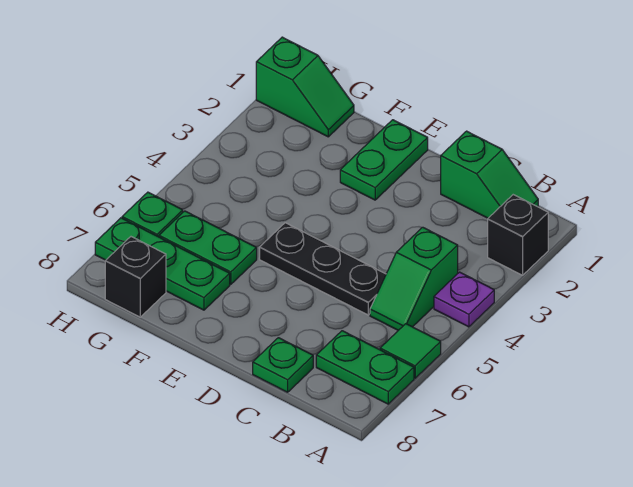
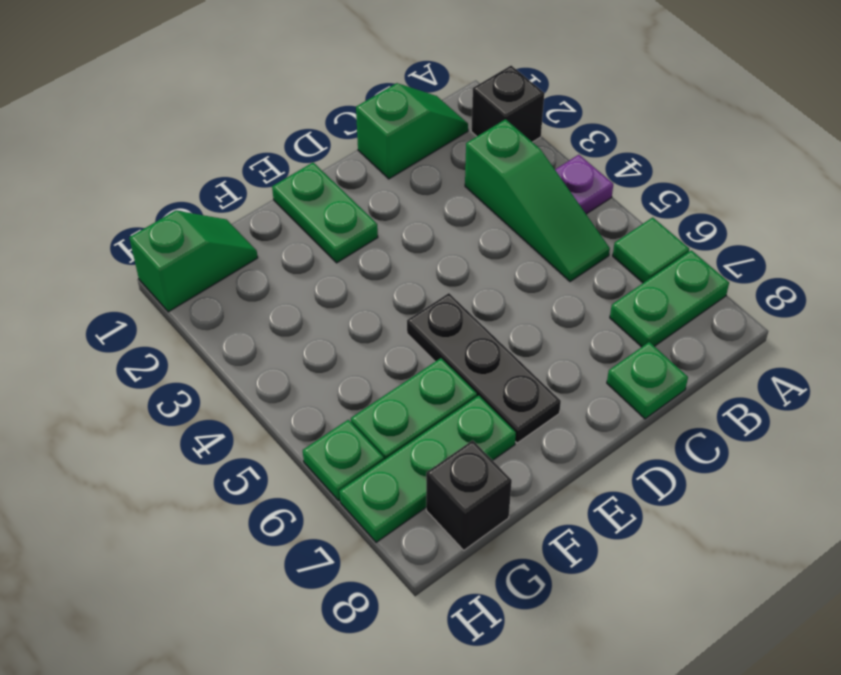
green slope B4:B5 level 1 top 4 -> green slope B3:B5 level 1 top 3
black plate C5:E5 level 1 -> black plate E5:E7 level 1

